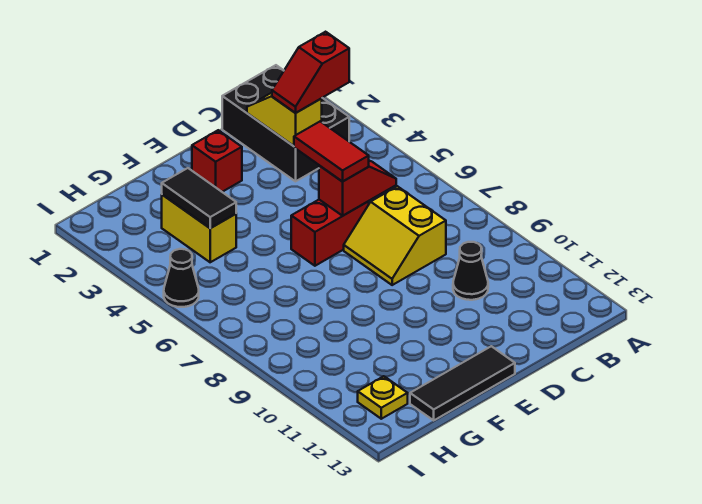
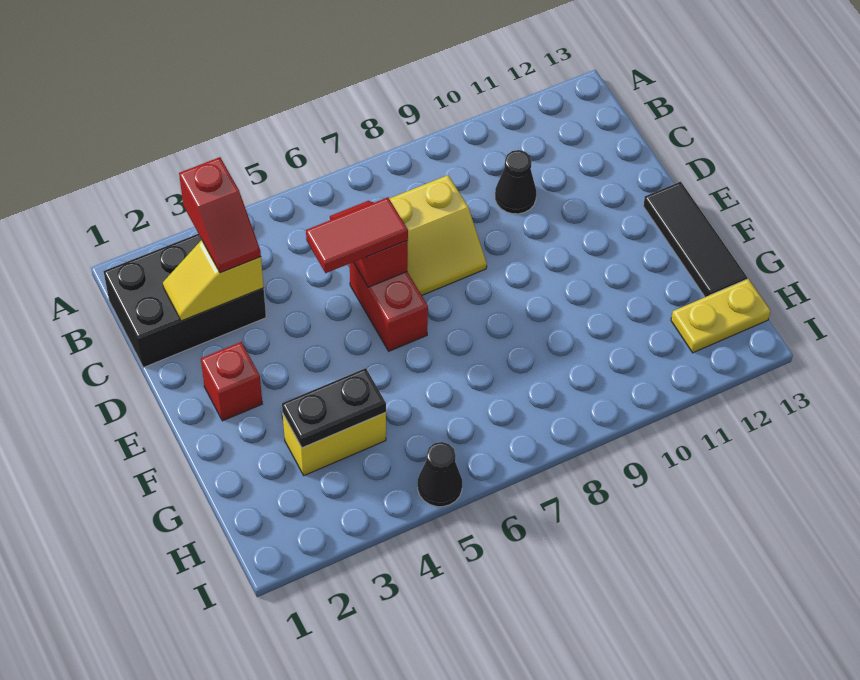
black tile G3:G4 level 2 -> black plate G3:G4 level 2
yellow plate H12 level 1 -> yellow plate H12:H13 level 1

